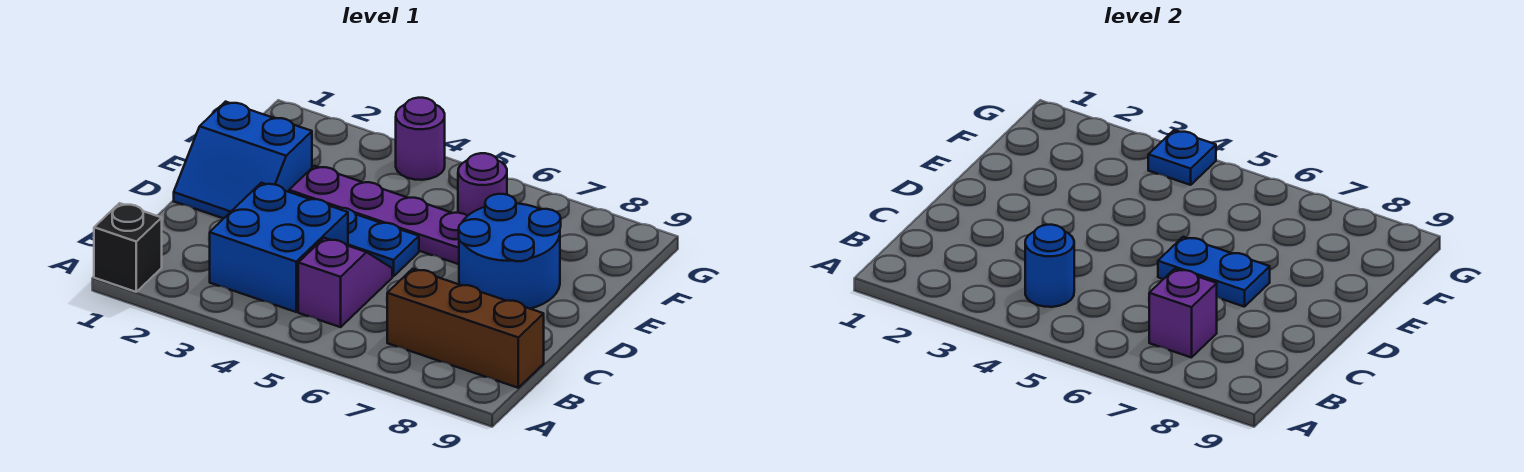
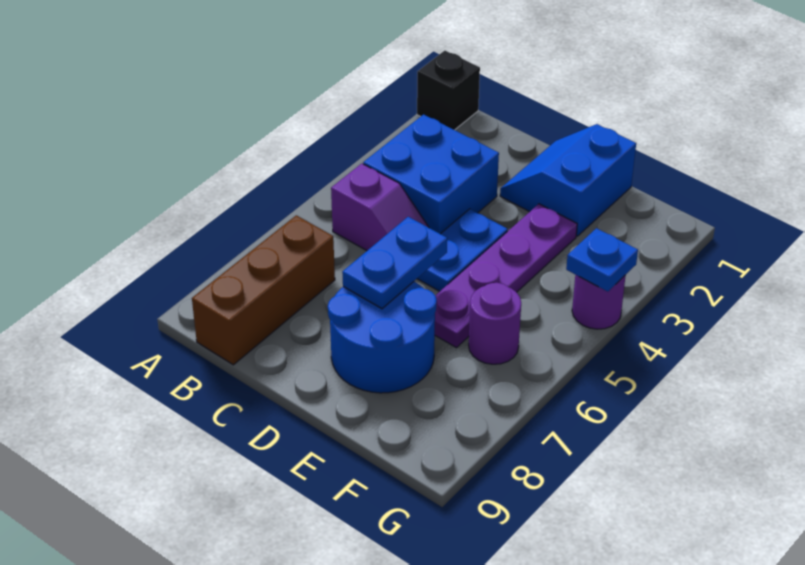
blue round brick B4 level 2 -> none
purple brick B7 level 2 -> none

